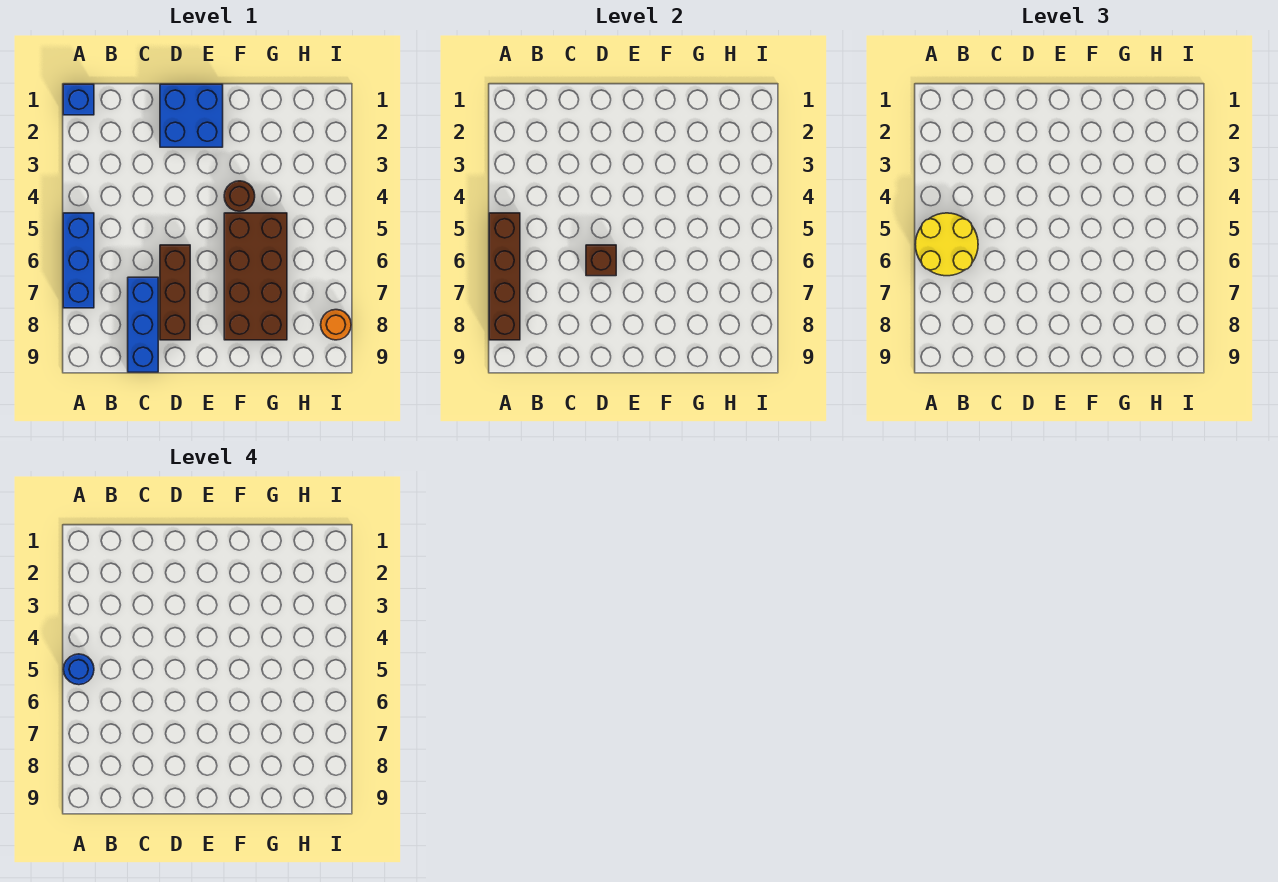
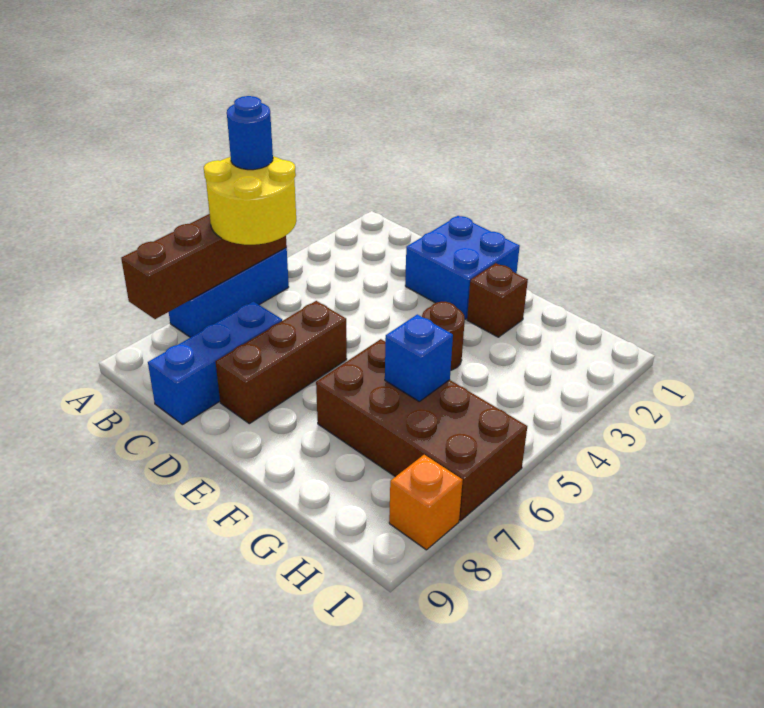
blue brick A1 level 1 -> blue brick G6 level 2
brown brick D6 level 2 -> brown brick F2 level 1
brown brick F5:G8 level 1 -> brown brick F6:I7 level 1
orange round brick I8 level 1 -> orange brick I8 level 1

